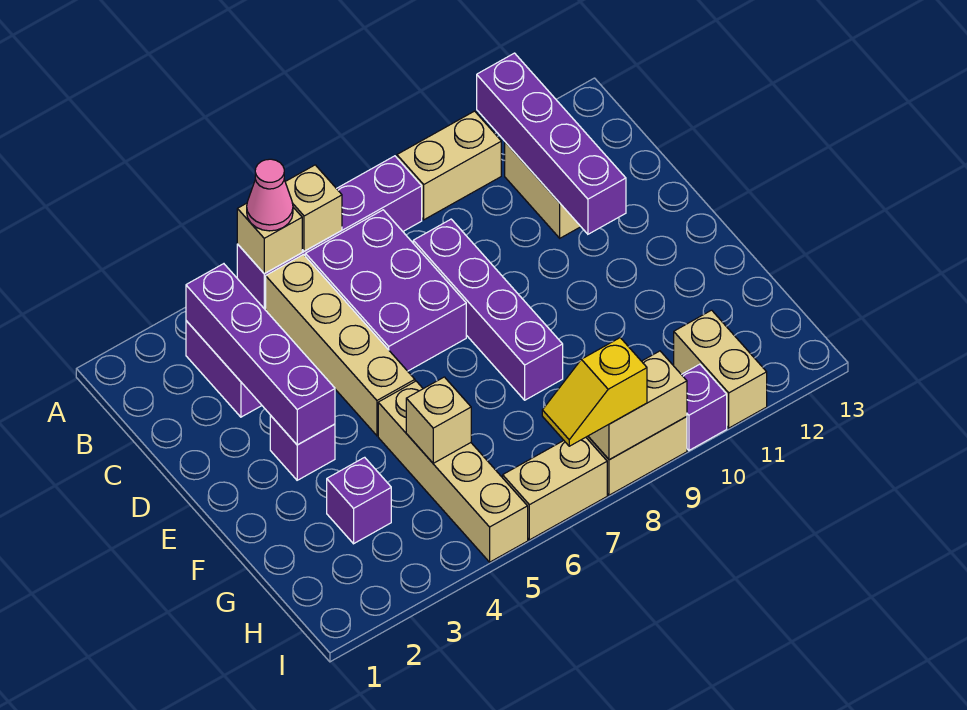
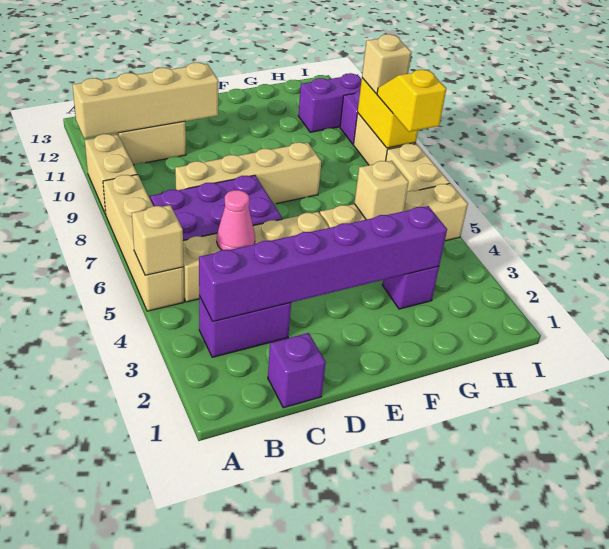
purple brick A5:A8 level 1 -> tan brick A5:A8 level 1
pink cone A5 level 3 -> pink cone C5 level 2
tan brick A6 level 2 -> tan brick I9 level 3
purple brick A11:D11 level 2 -> tan brick A11:D11 level 2
purple brick B3:E3 level 2 -> purple brick B3:G3 level 2
purple brick C8:F8 level 1 -> tan brick C8:F8 level 1
purple brick E3 level 1 -> purple brick C1 level 1
tan brick H11:I11 level 1 -> purple brick H11:I11 level 1
yellow slope I7:I8 level 3 top 8 -> yellow slope I7:I8 level 3 top 7
tan brick I8:I9 level 2 -> yellow brick I8:I9 level 2

